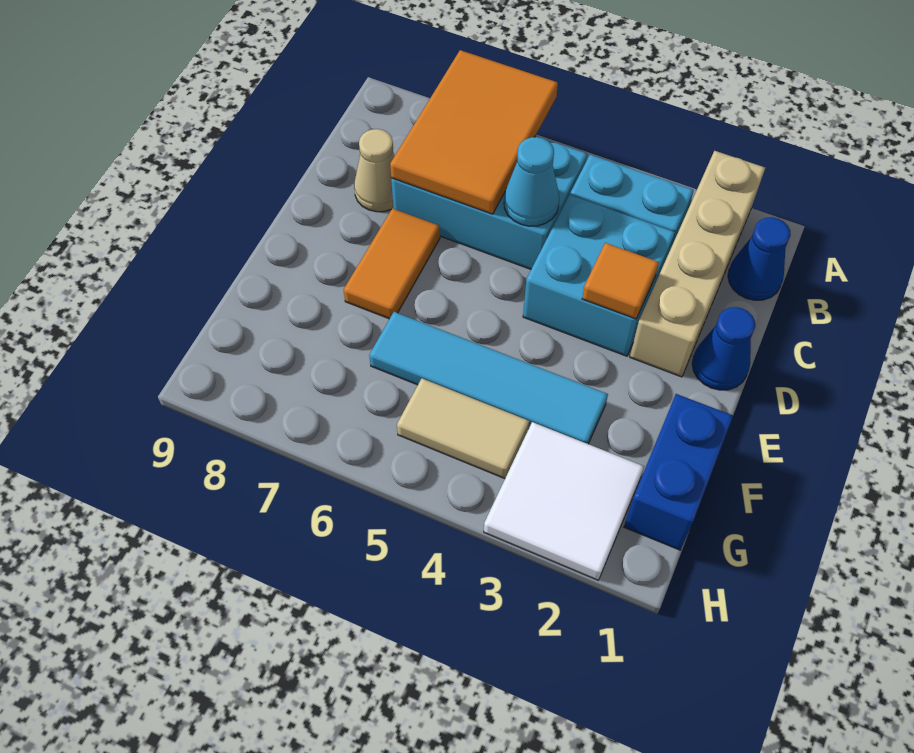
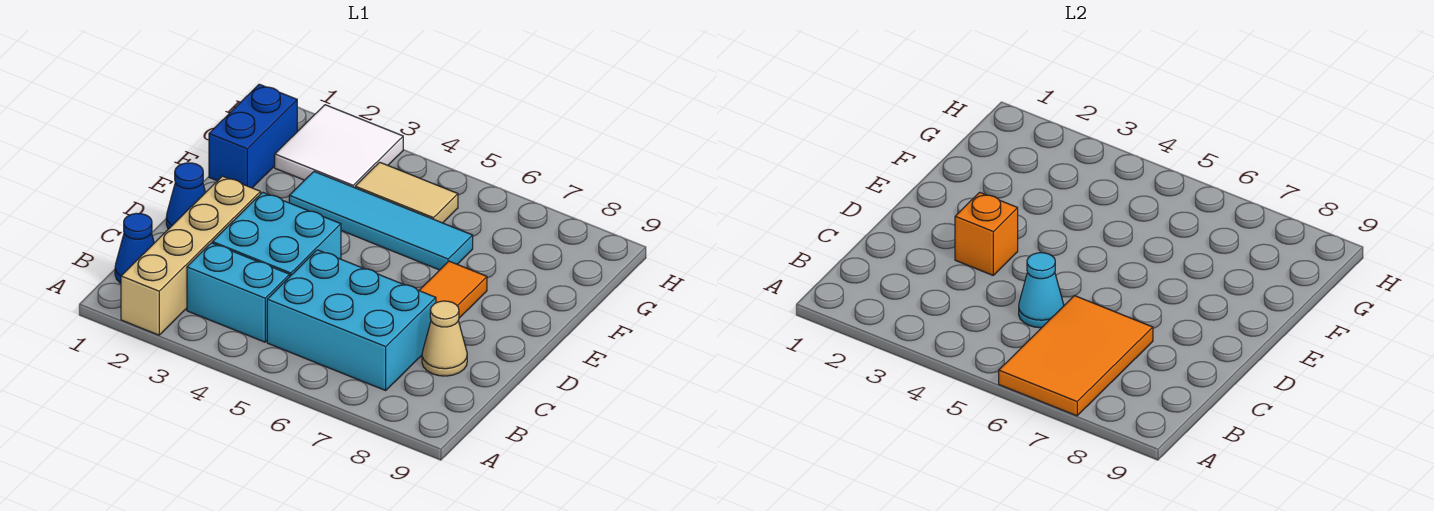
orange tile D3 level 2 -> orange brick D3 level 2

